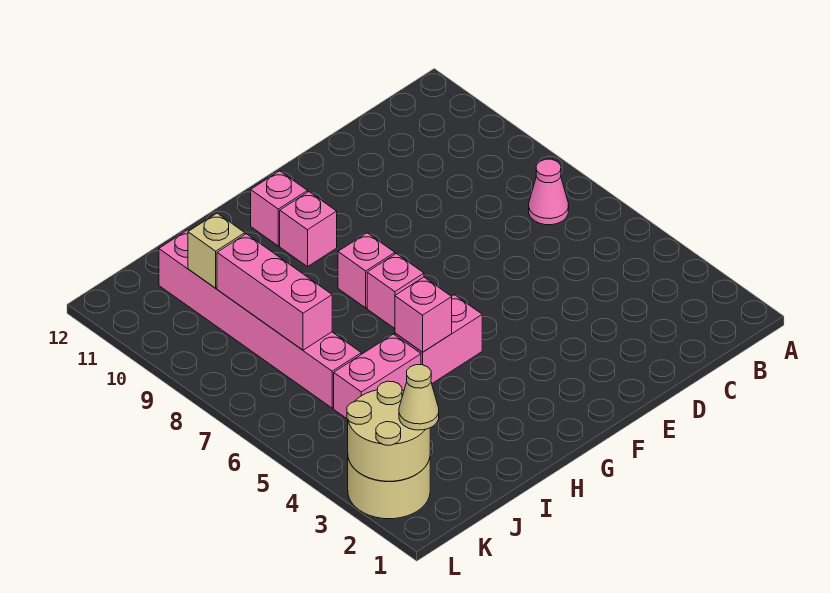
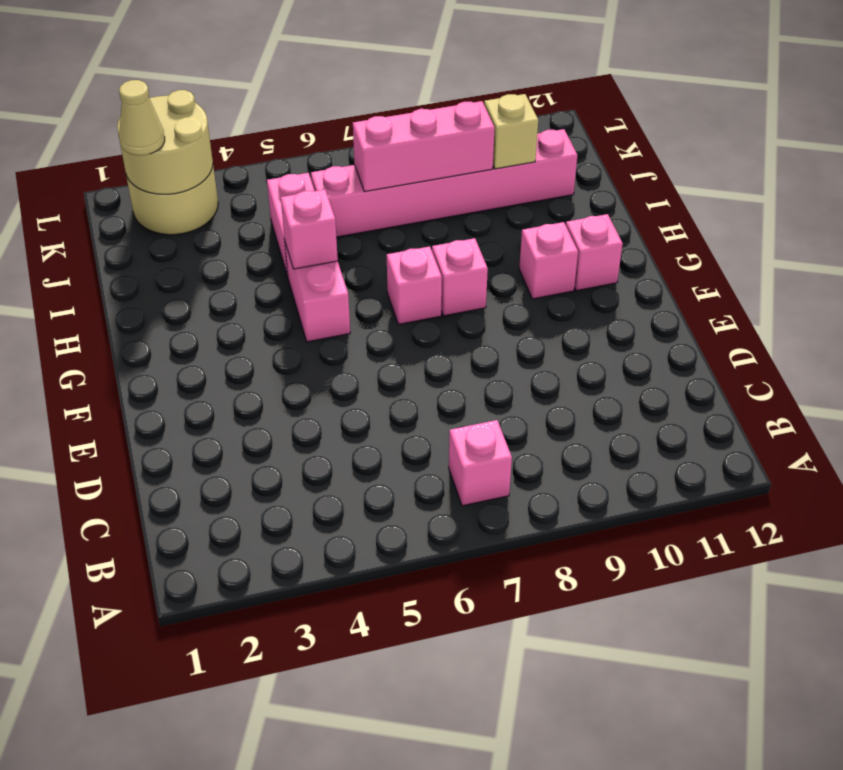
pink cone B7 level 1 -> pink brick B7 level 1

